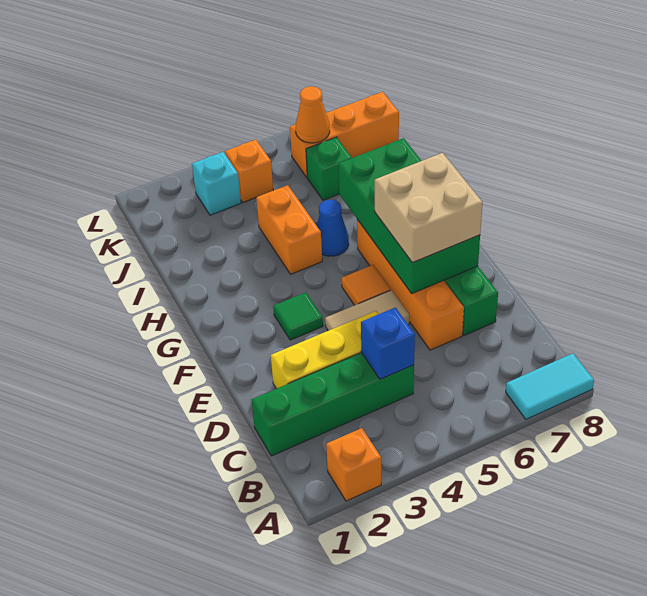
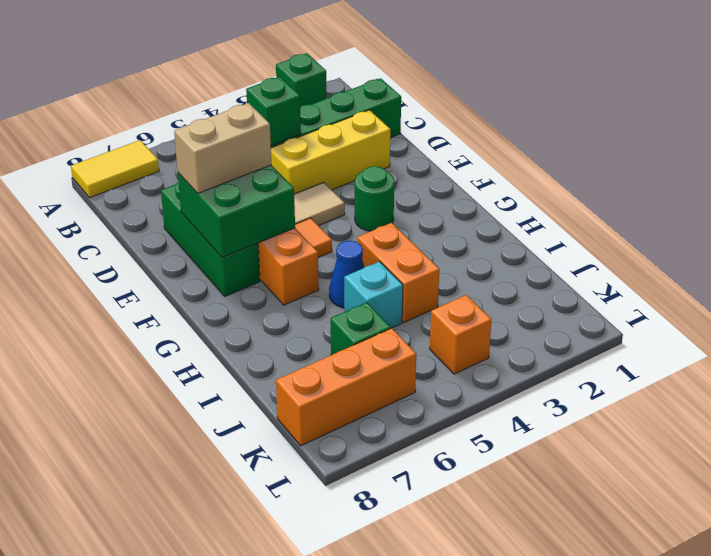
orange brick A2 level 1 -> green brick A2 level 1
cyan tile A7:A8 level 1 -> yellow tile A7:A8 level 1
blue brick C4 level 2 -> green brick C4 level 2
green brick E6:H7 level 2 -> green brick E6:F7 level 2
tan brick E6:F7 level 3 -> tan brick E6:E7 level 3
green tile F3 level 1 -> green round brick F3 level 1
cyan brick K3 level 1 -> cyan brick I5 level 1
orange cone K6 level 2 -> none

